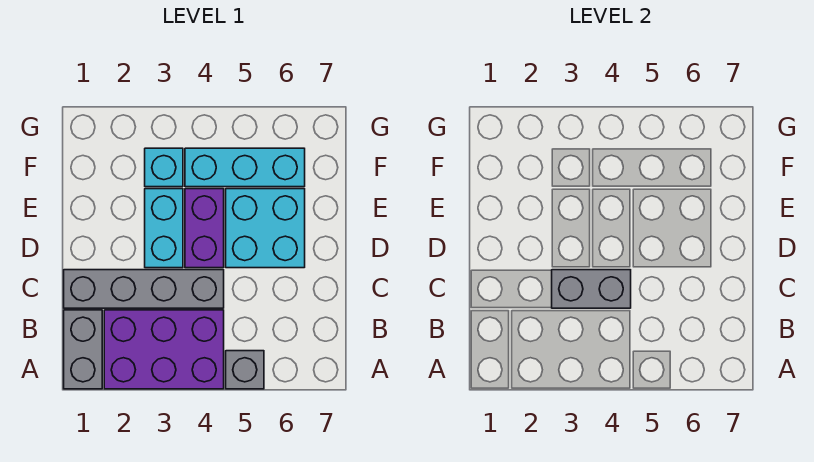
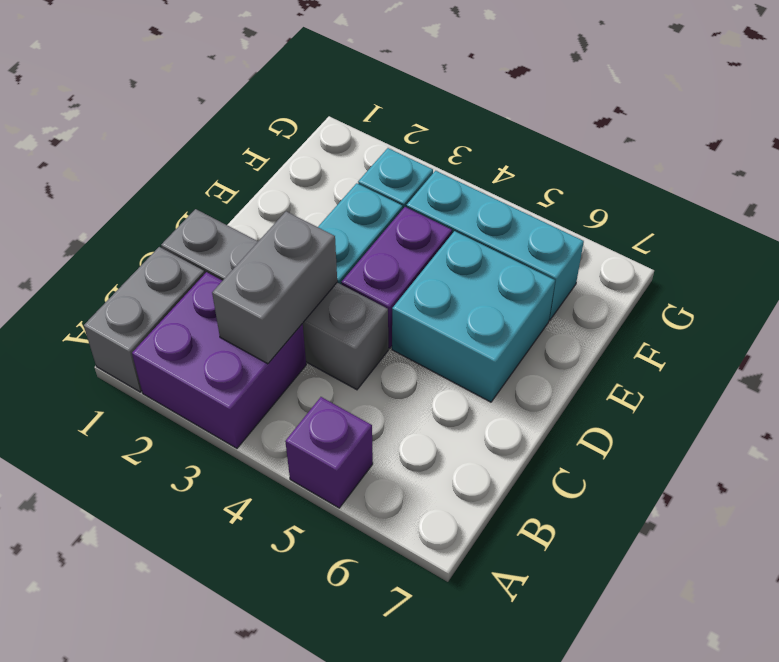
purple brick A2:B4 level 1 -> purple brick A2:B3 level 1
grey brick A5 level 1 -> purple brick A5 level 1
grey brick C3:C4 level 2 -> grey brick B3:C3 level 2

